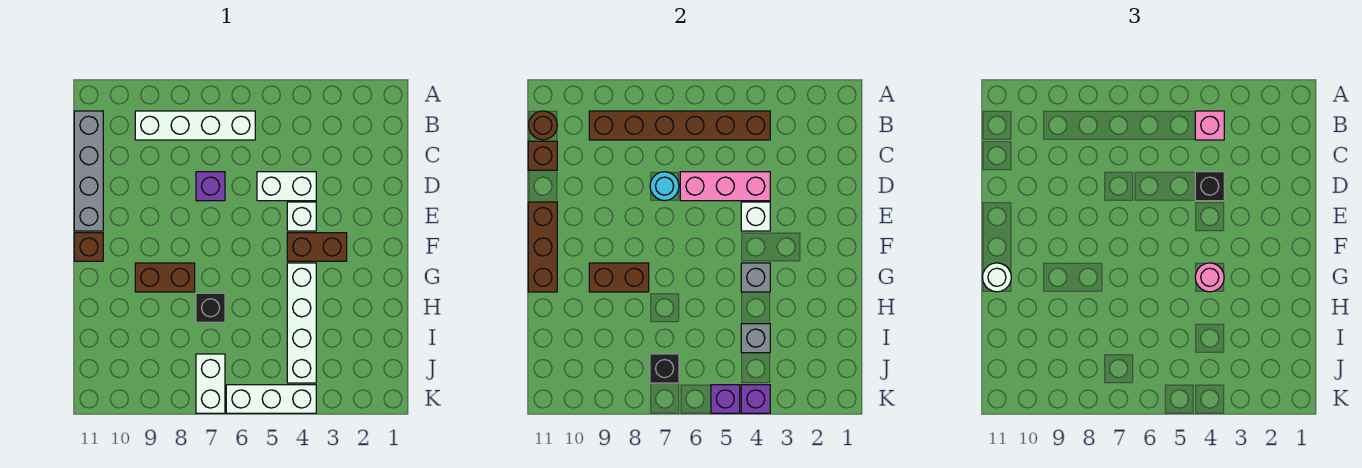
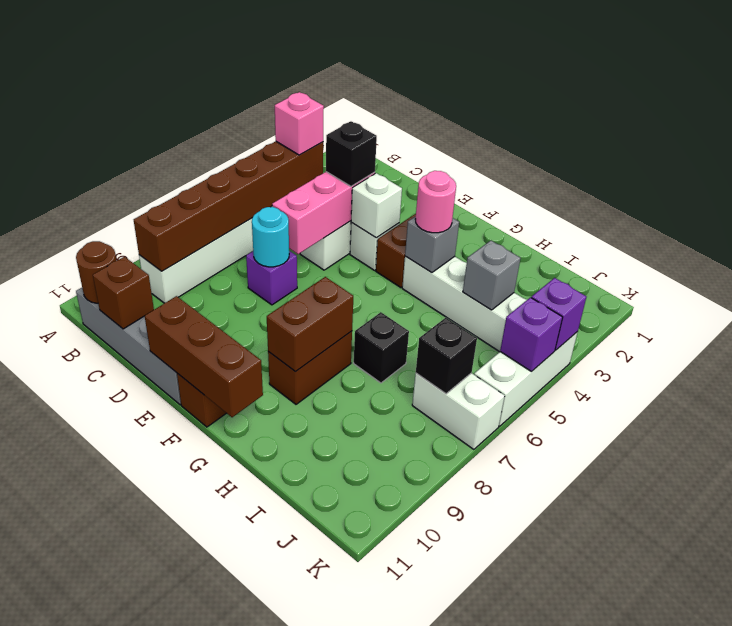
white round brick G11 level 3 -> none

